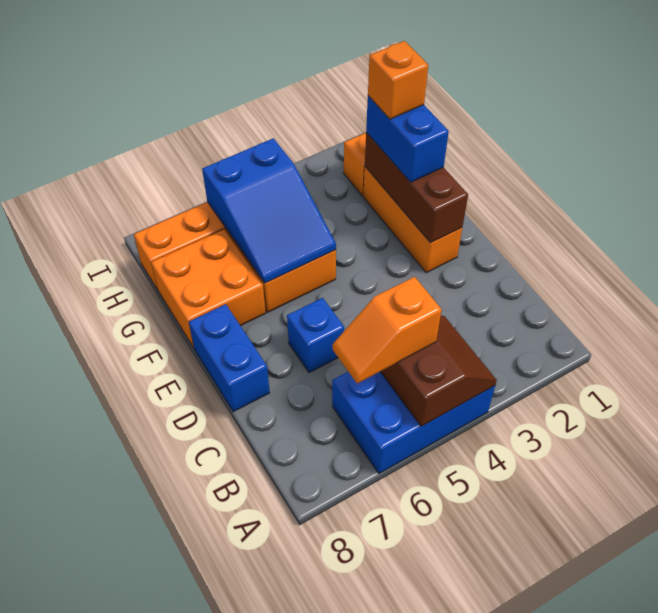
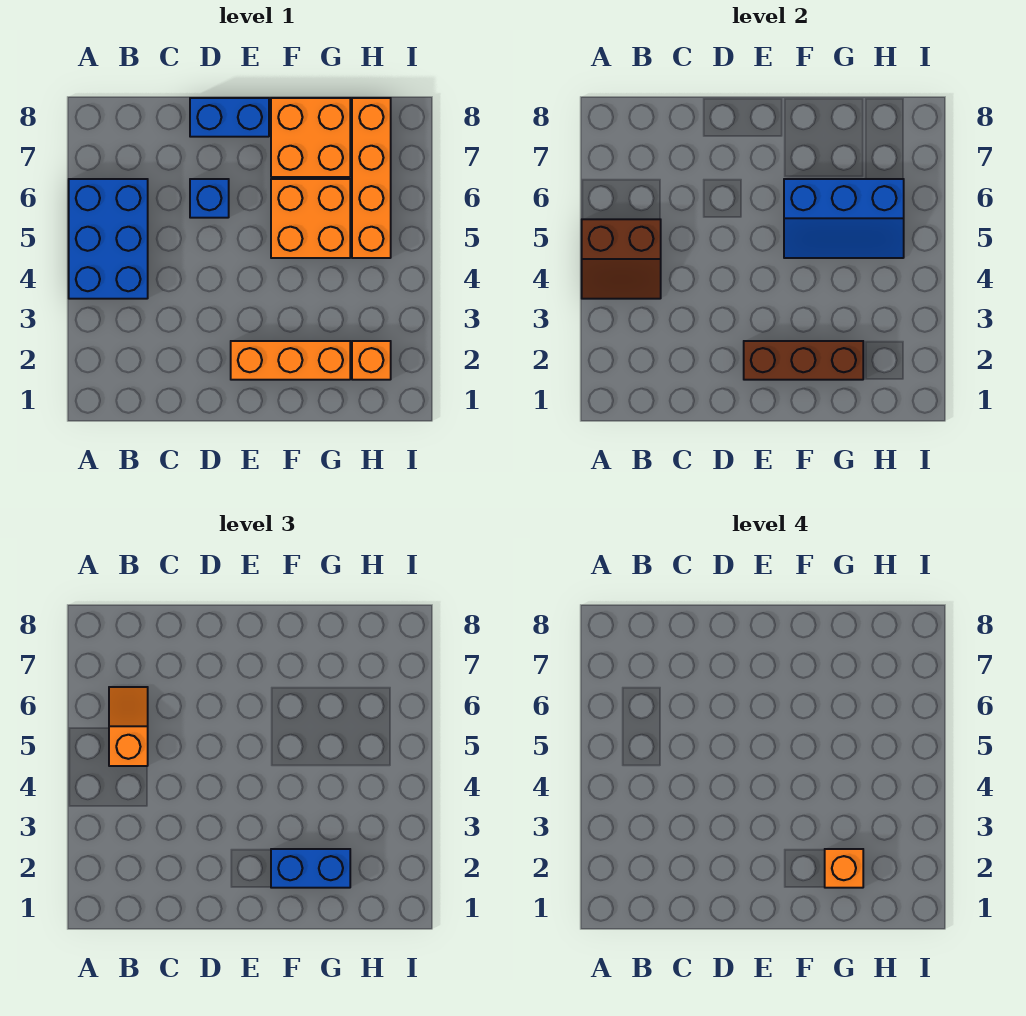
blue slope F5:H6 level 2 top H -> blue slope F5:H6 level 2 top 6

